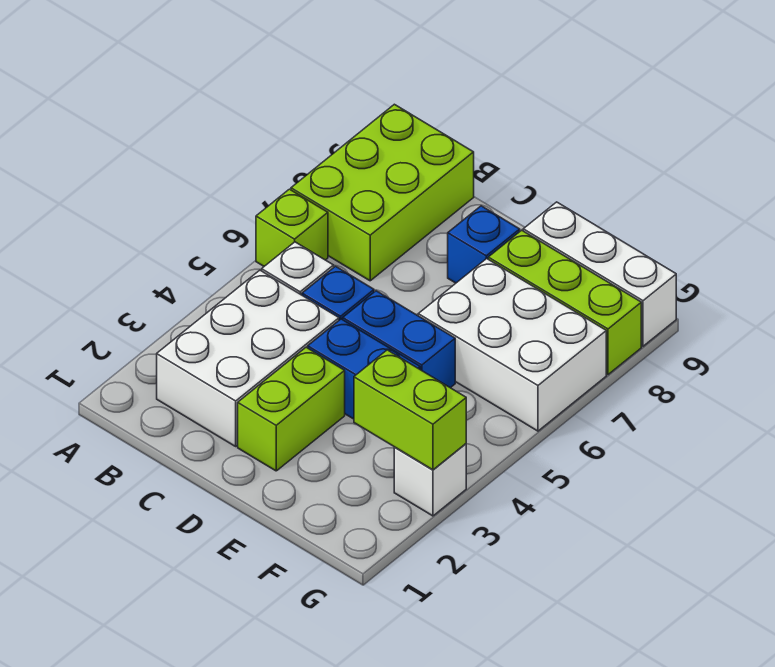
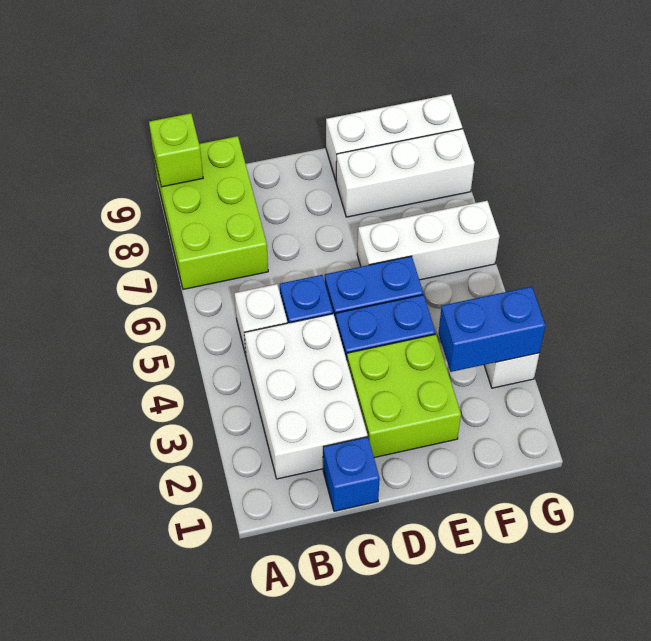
lime brick A6 level 1 -> lime brick A9 level 2
lime brick D2:D3 level 1 -> lime brick D2:E3 level 1
blue brick D8 level 1 -> blue brick C1 level 1
white brick E6:G7 level 1 -> white brick E6:G6 level 1
lime brick E8:G8 level 1 -> white brick E8:G8 level 1
lime brick F3:G3 level 2 -> blue brick F3:G3 level 2

